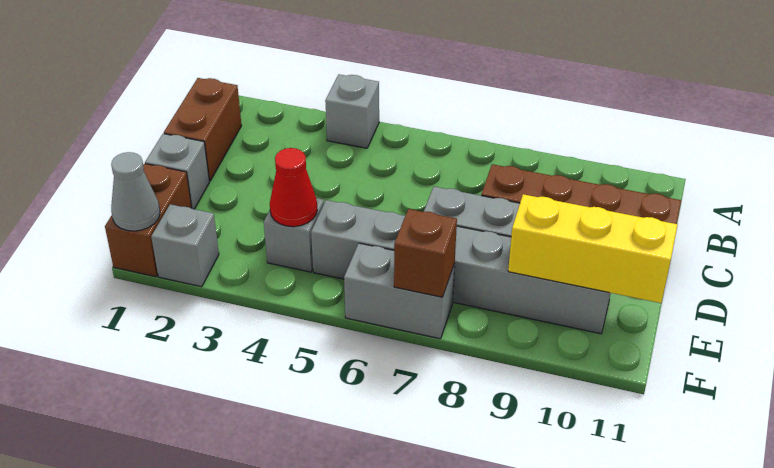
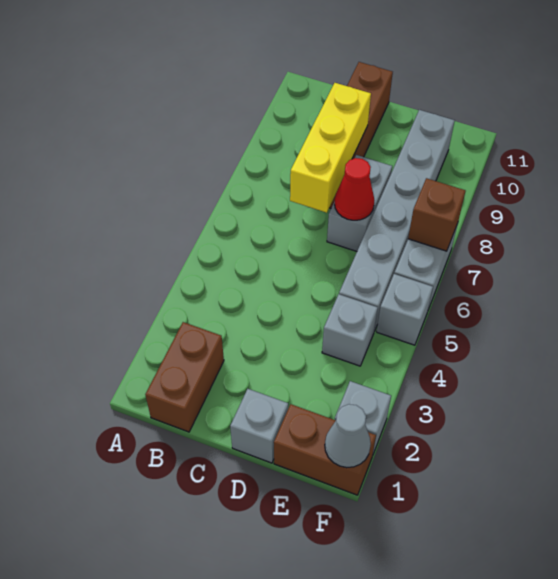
grey brick A4 level 1 -> grey brick F5 level 1
brown brick B1:C1 level 1 -> brown brick B1:B2 level 1
red cone E4 level 2 -> red cone D7 level 2
yellow brick E9:E11 level 2 -> yellow brick C7:C9 level 2

